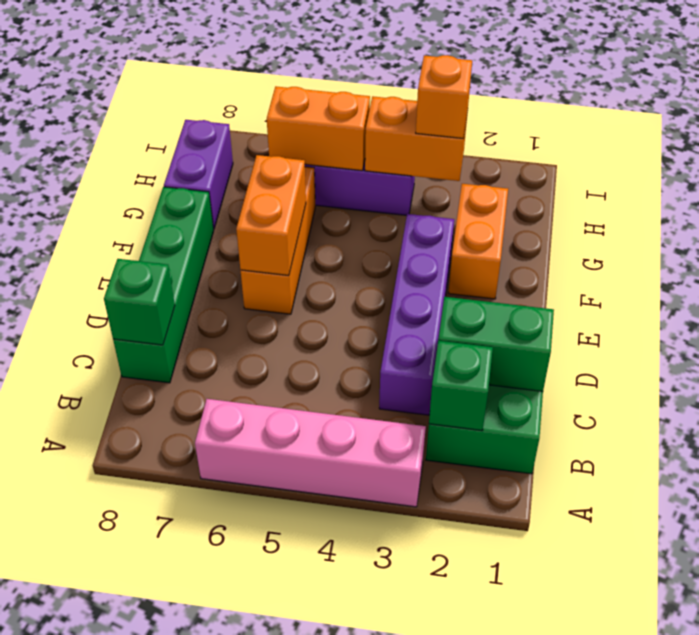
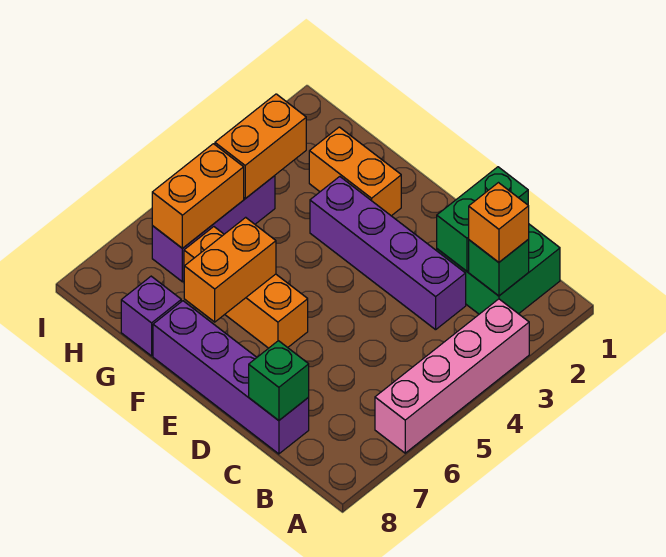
green brick C8:F8 level 1 -> purple brick C8:F8 level 1
orange brick E6:F6 level 2 -> orange brick F6:F7 level 2
purple brick G8:H8 level 1 -> purple brick G8 level 1
orange brick H3 level 3 -> orange brick B2 level 3

